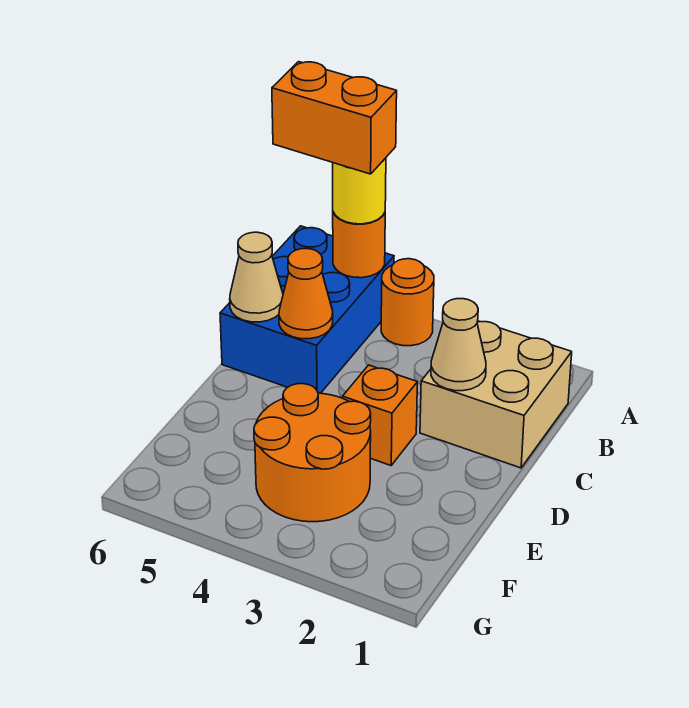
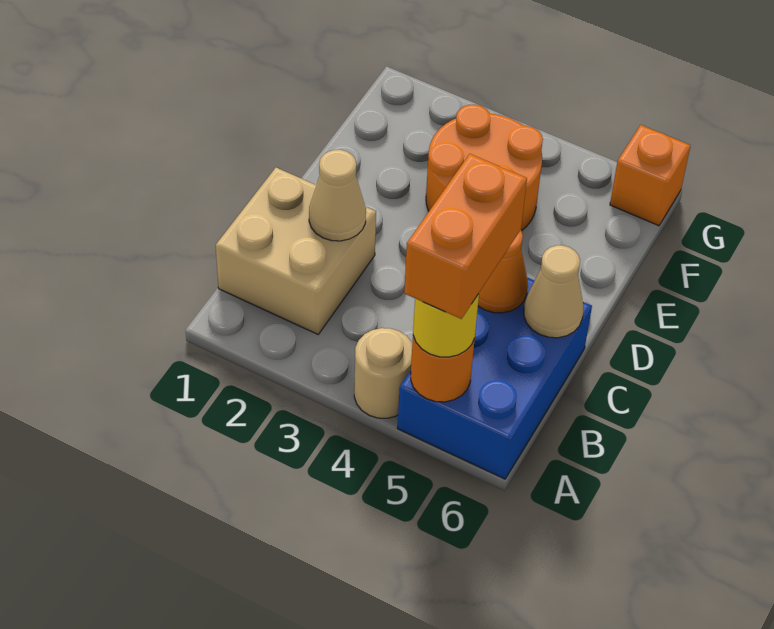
orange round brick A4 level 1 -> tan round brick A4 level 1
orange brick A5:A6 level 4 -> orange brick A5:B5 level 4
orange brick D3 level 1 -> orange brick G6 level 1

